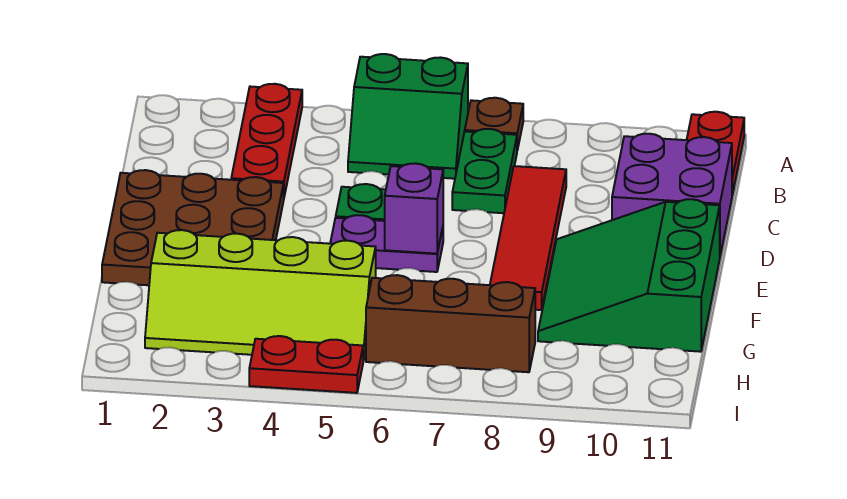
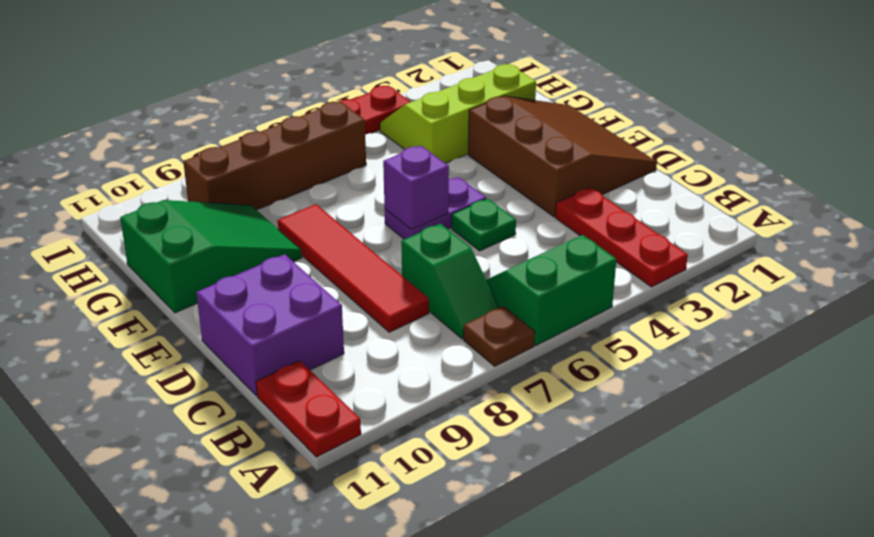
green plate B7:C7 level 1 -> green slope B7:C7 level 1 top C
brown plate D1:F3 level 1 -> brown slope D1:F3 level 1 top 3
green slope E9:G11 level 1 top 11 -> green slope F9:G11 level 1 top 11
lime slope G2:H5 level 1 top G -> lime slope G2:H4 level 1 top G
brown brick H6:H8 level 1 -> brown brick H6:H9 level 1

